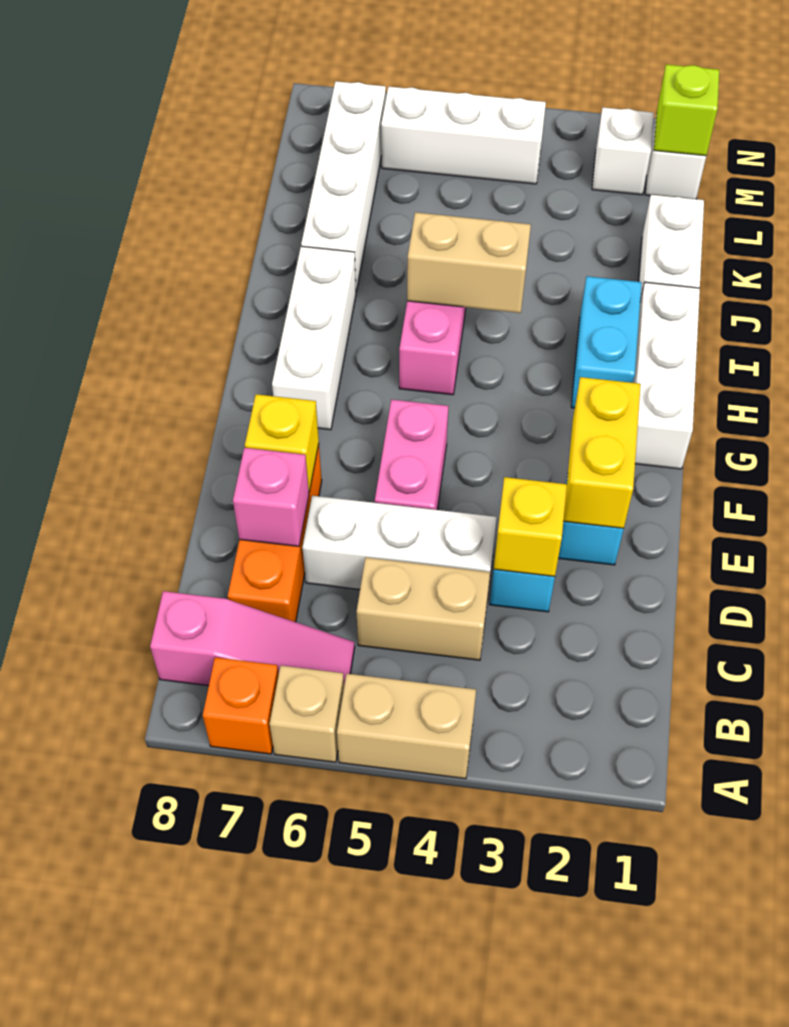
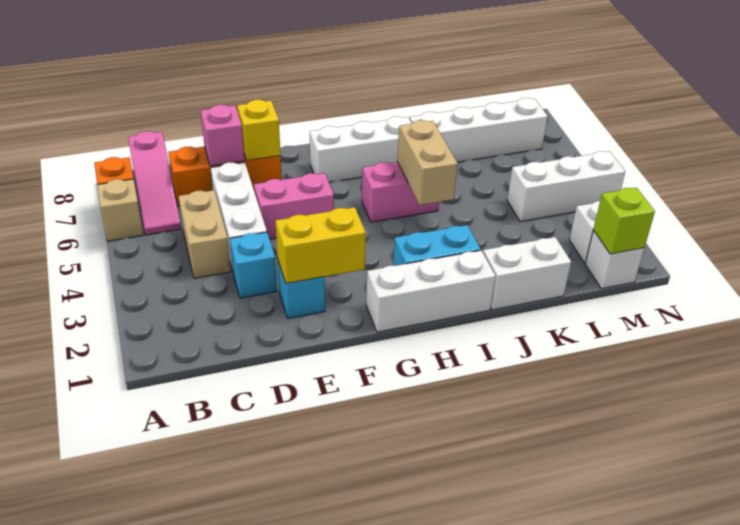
tan brick A4:A5 level 1 -> none
yellow brick D3 level 2 -> none
white brick M4:M6 level 1 -> white brick L4:N4 level 1

